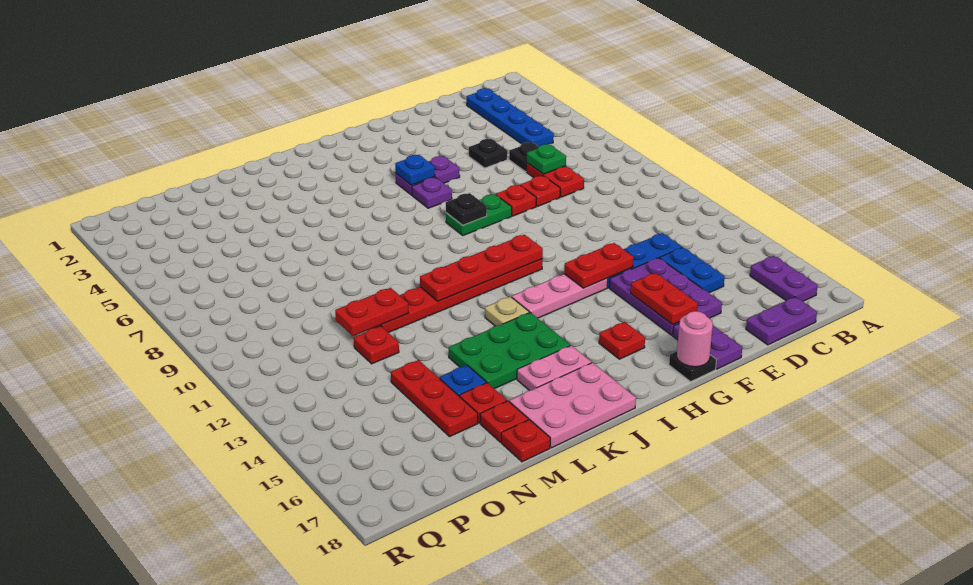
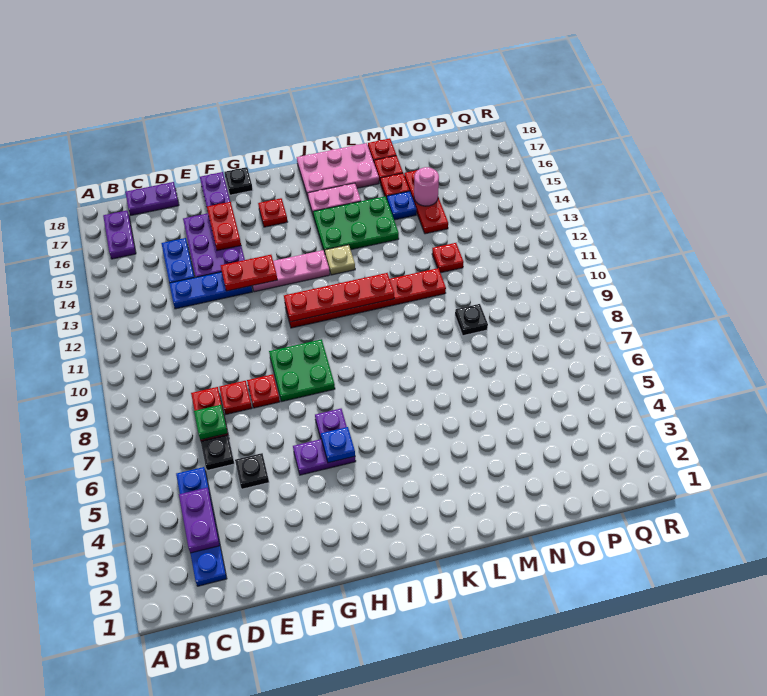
none -> purple plate C3:C4 level 2
green plate G8:H8 level 1 -> green plate G8:H9 level 1
pink round brick G18 level 2 -> pink round brick N15 level 2
black plate H8 level 2 -> black plate N9 level 1
red plate M11:N11 level 2 -> none

